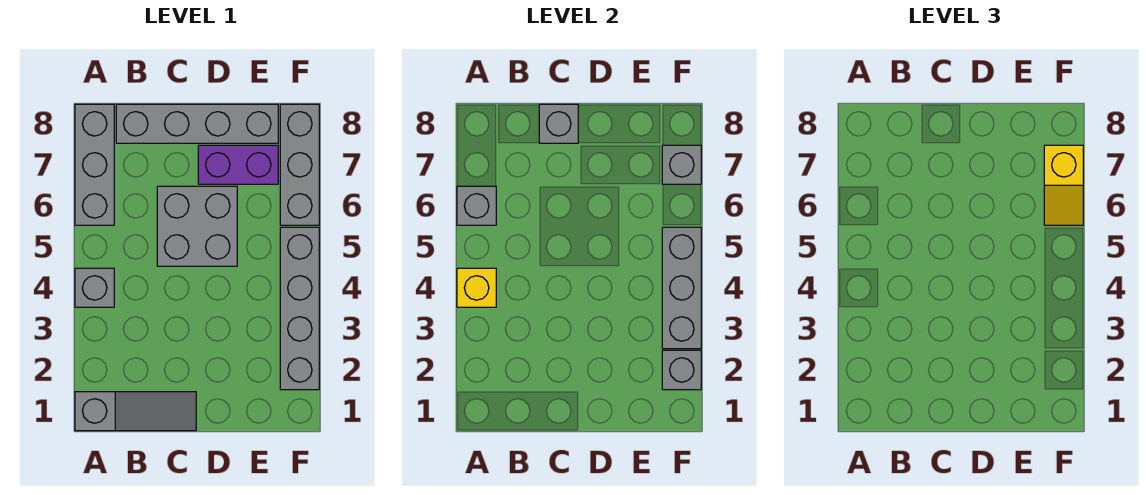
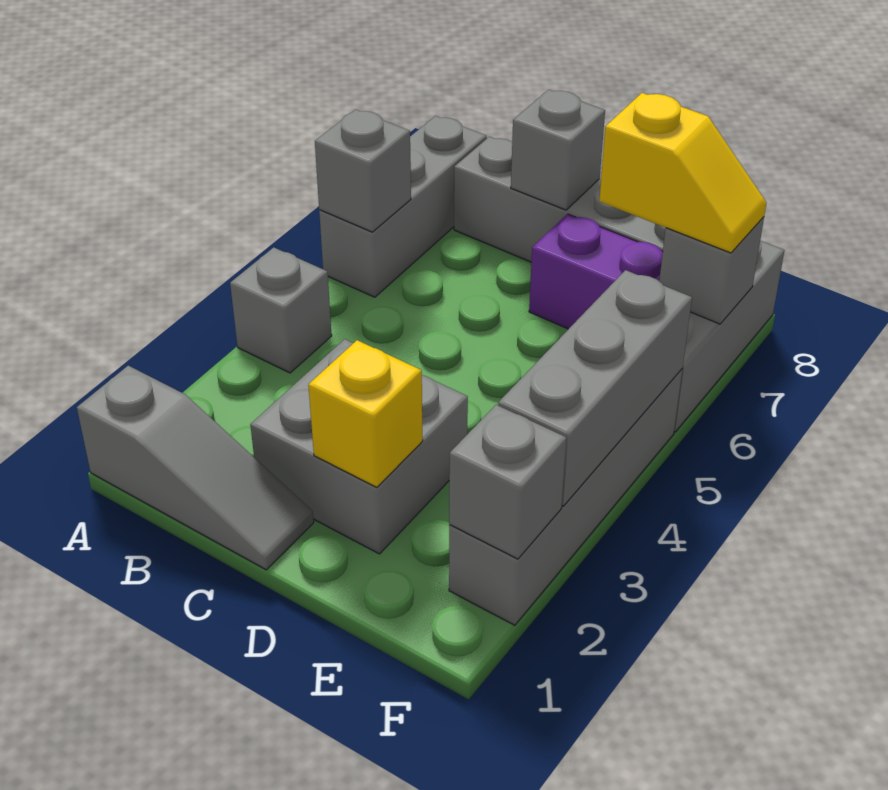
yellow brick A4 level 2 -> yellow brick D2 level 2
grey brick C5:D6 level 1 -> grey brick C2:D3 level 1
yellow slope F6:F7 level 3 top 7 -> yellow slope E7:F7 level 3 top E

